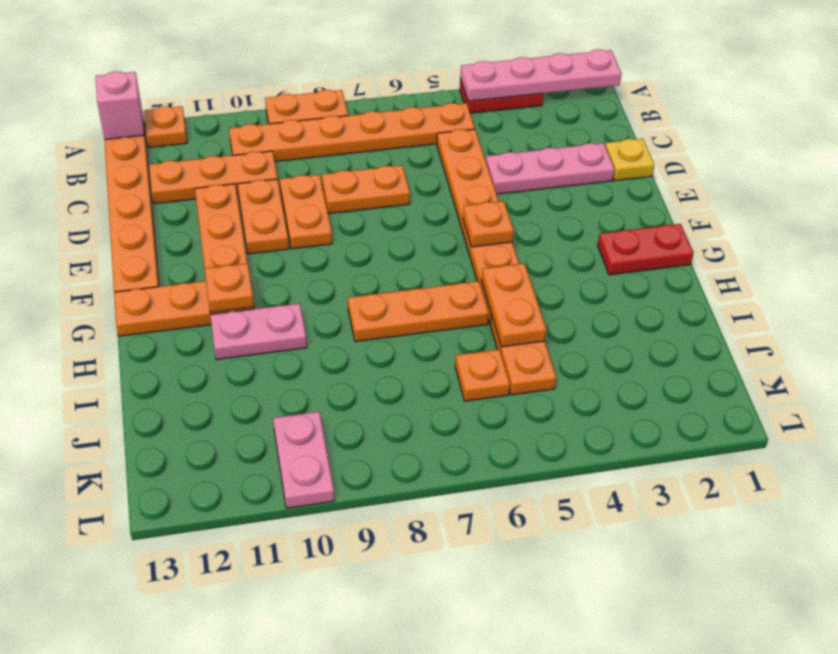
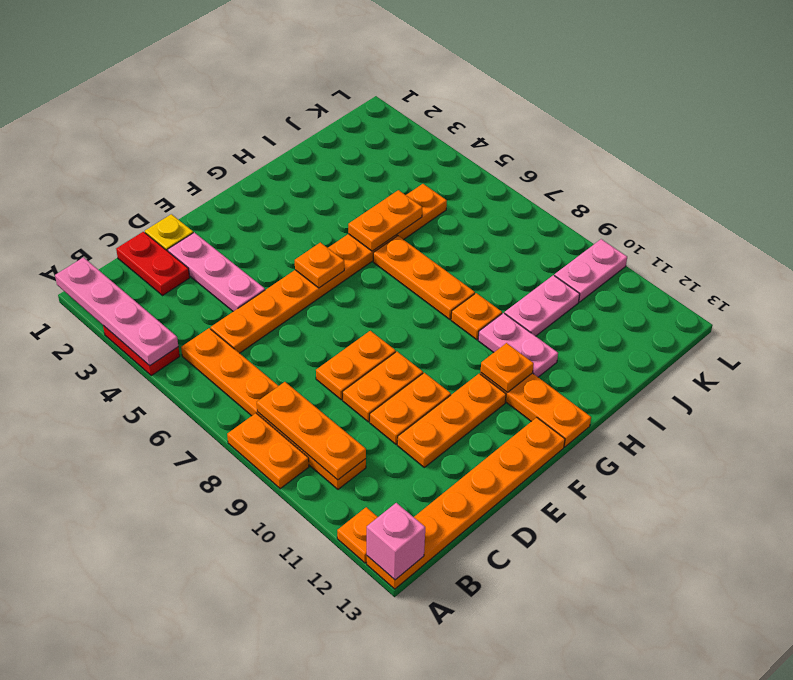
orange plate C10:C12 level 1 -> orange plate B8:B10 level 2
orange plate D7:D8 level 1 -> orange plate D8:E8 level 1
red plate G1:G2 level 1 -> red plate C1:C2 level 1
none -> pink plate I10:J10 level 1
orange plate J6 level 1 -> orange plate H9 level 1

